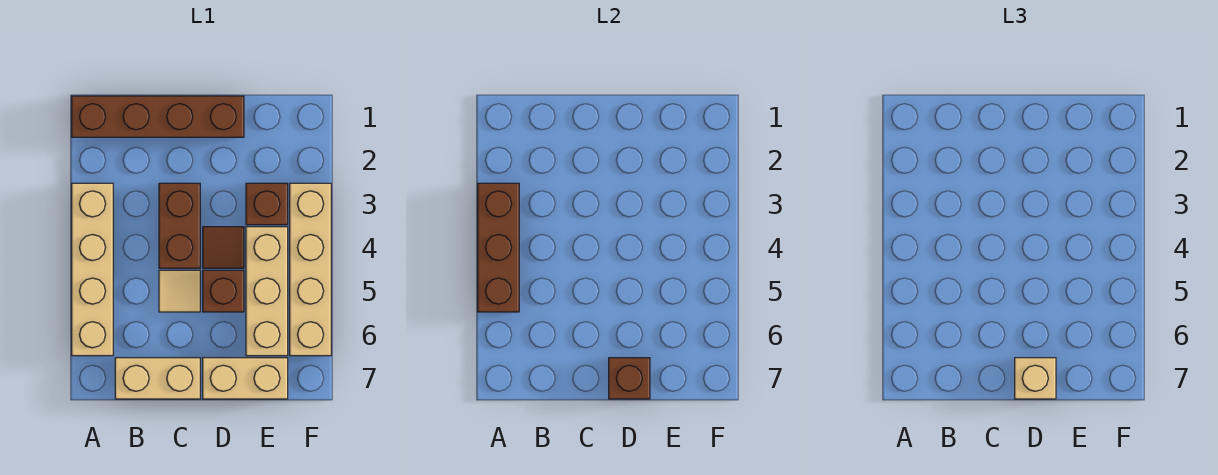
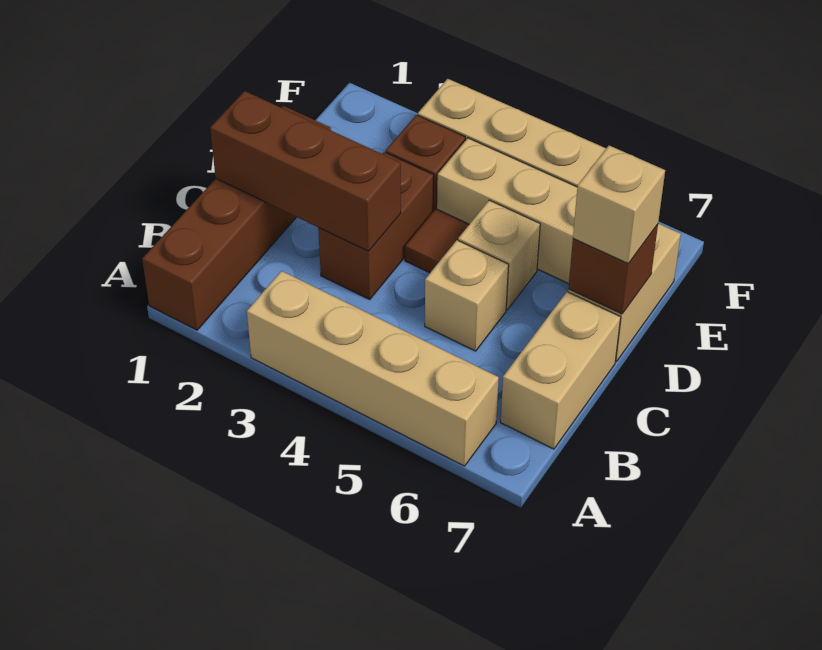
brown brick A3:A5 level 2 -> brown brick C1:C3 level 2
brown brick C3:C4 level 1 -> brown brick C3:D3 level 1
tan tile C5 level 1 -> tan brick C5 level 1
brown brick D5 level 1 -> tan brick D5 level 1

